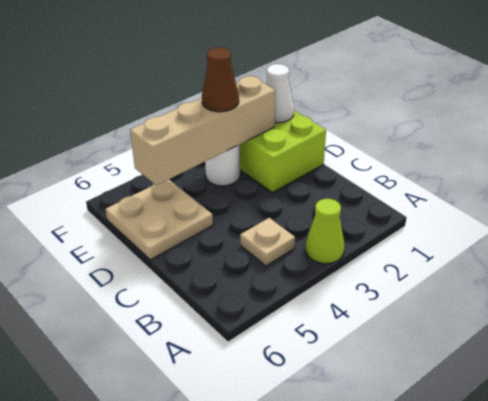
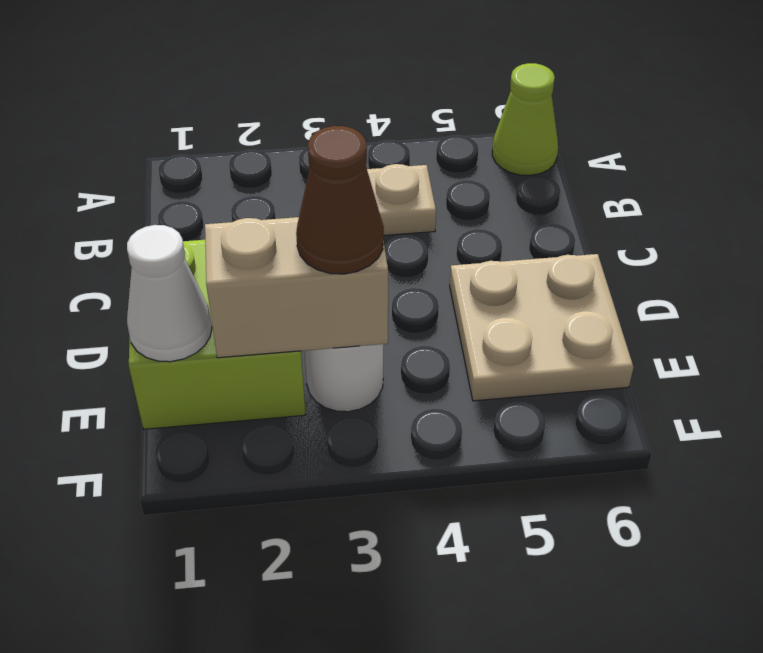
lime cone A3 level 1 -> lime cone A6 level 1
tan brick E2:E5 level 2 -> tan brick E2:E3 level 2

